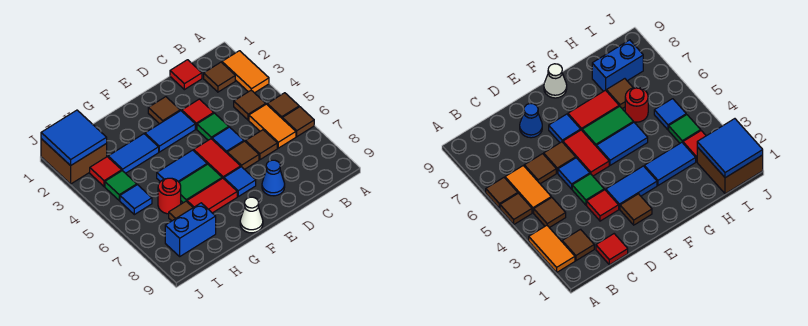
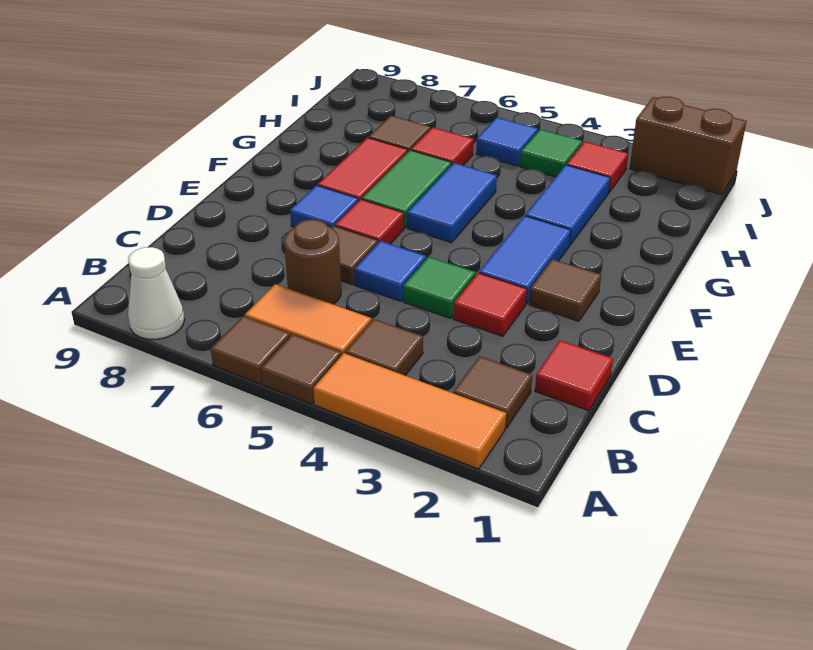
orange tile A2:A3 level 1 -> orange tile A2:A4 level 1
brown tile C6 level 1 -> brown round brick C6 level 1
blue cone D8 level 1 -> none
red tile E5:E6 level 1 -> red tile E6 level 1
white cone F9 level 1 -> white cone A8 level 1
red round brick H6 level 1 -> red tile H6 level 1
blue brick H8:I8 level 1 -> none
brown brick I1:J2 level 1 -> brown brick J1:J2 level 1
blue tile I1:J2 level 2 -> none

